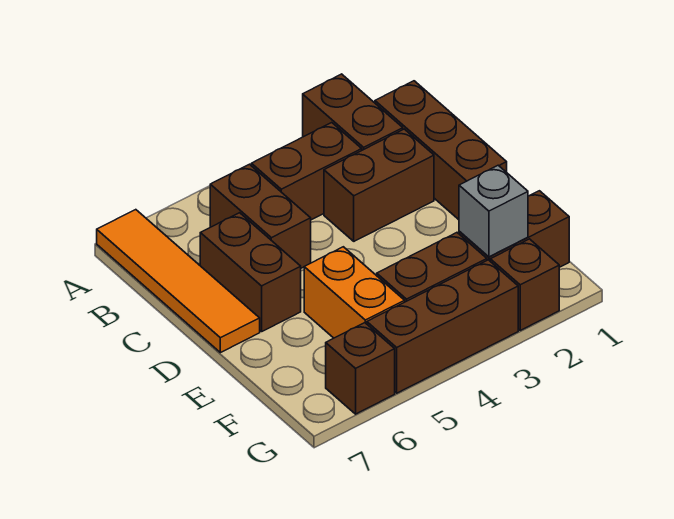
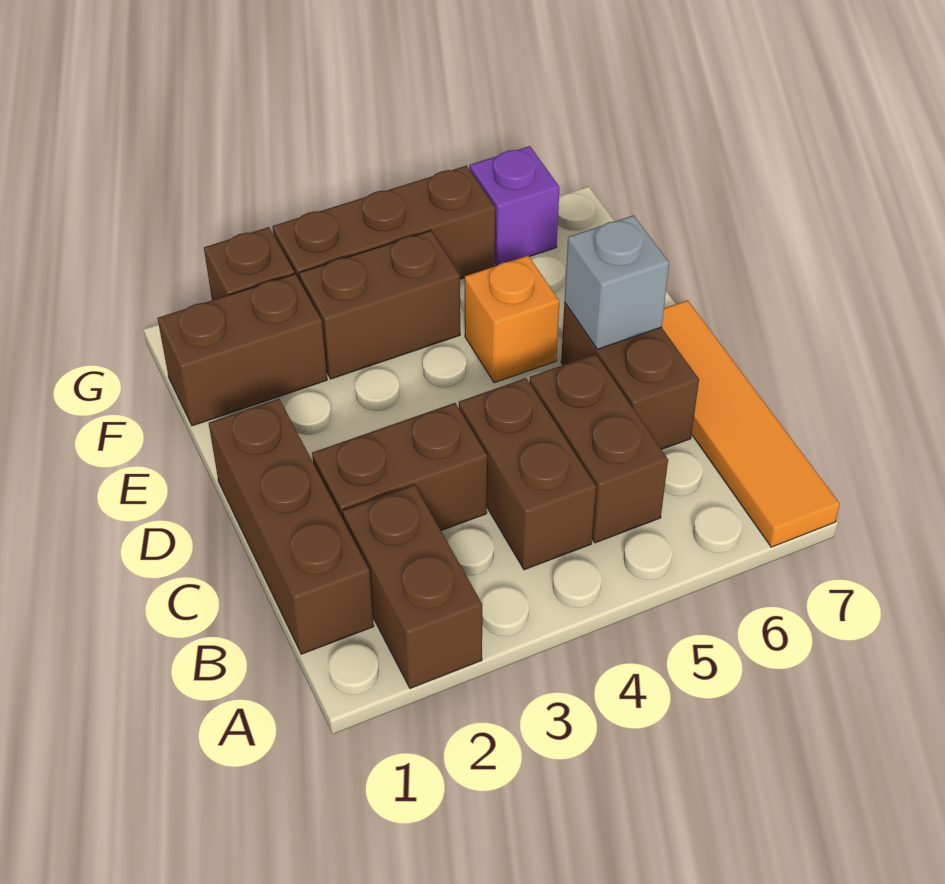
brown brick B3:B4 level 1 -> brown brick B4:C4 level 1
orange brick E5:F5 level 1 -> orange brick E5 level 1
grey brick F2 level 2 -> grey brick D6 level 2
brown brick G6 level 1 -> purple brick G6 level 1

